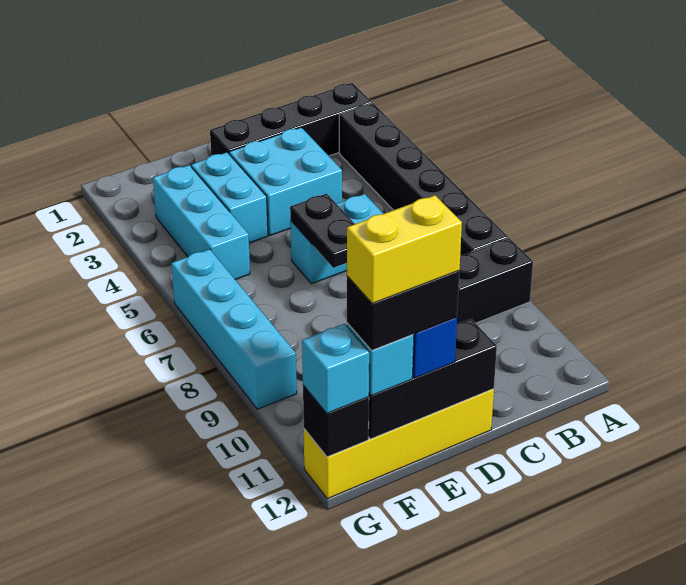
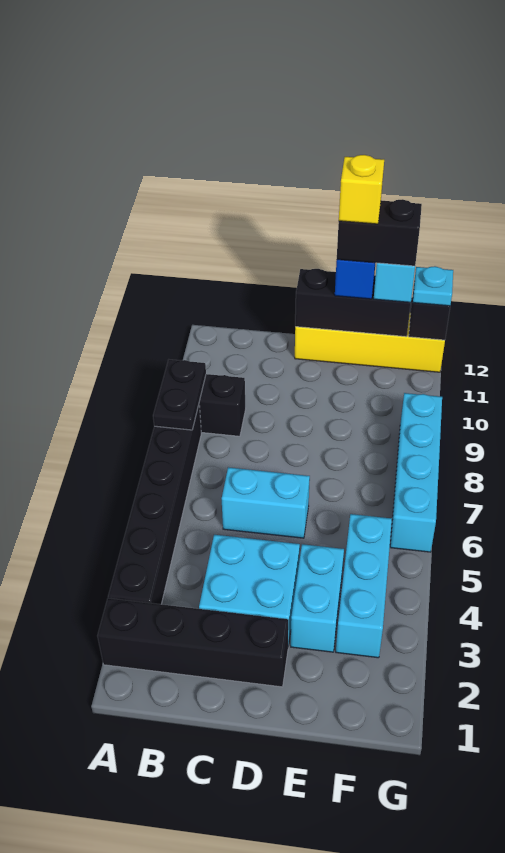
black plate D6:D7 level 2 -> black plate A8:A9 level 2
yellow brick E12:F12 level 5 -> yellow brick E12 level 5
cyan brick G12 level 3 -> cyan plate G12 level 3

